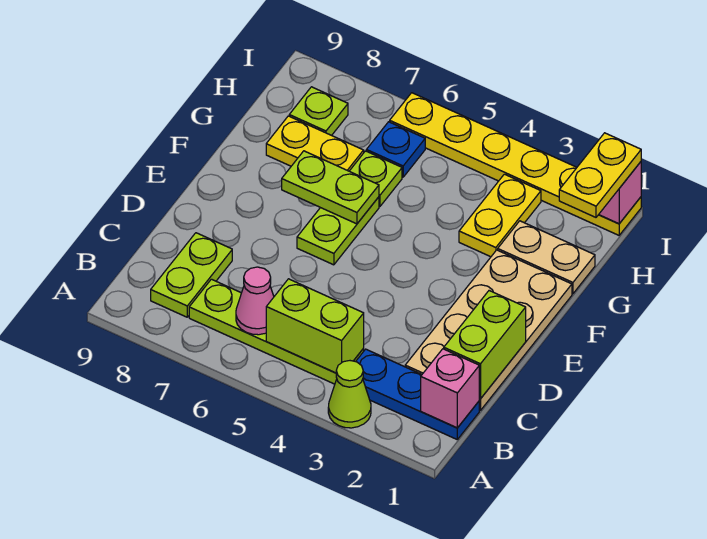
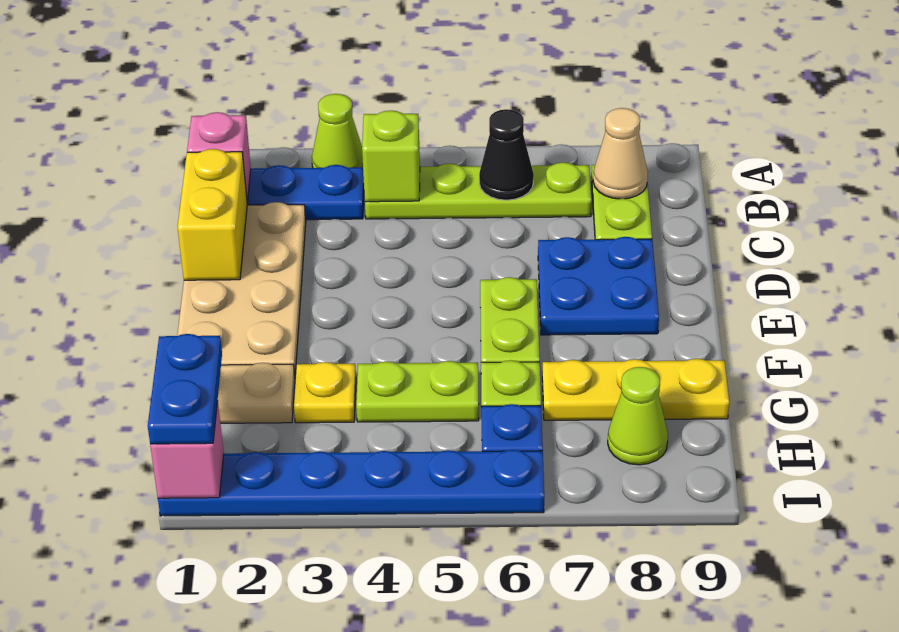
lime brick B4:B5 level 2 -> lime brick B4 level 2
pink cone B6 level 2 -> black cone B6 level 2
none -> tan cone B8 level 2
lime brick C1:D1 level 2 -> yellow brick C1:D1 level 2
none -> blue plate D7:E8 level 1
lime plate F6:F7 level 2 -> lime plate G4:G5 level 1
yellow plate G3:H3 level 1 -> yellow plate G3 level 1
yellow plate G7:G8 level 1 -> yellow plate G7:G9 level 1
yellow plate H1:I1 level 3 -> blue plate H1:I1 level 3
lime plate H8 level 1 -> lime cone H8 level 1
yellow plate I1:I6 level 1 -> blue plate I1:I6 level 1

